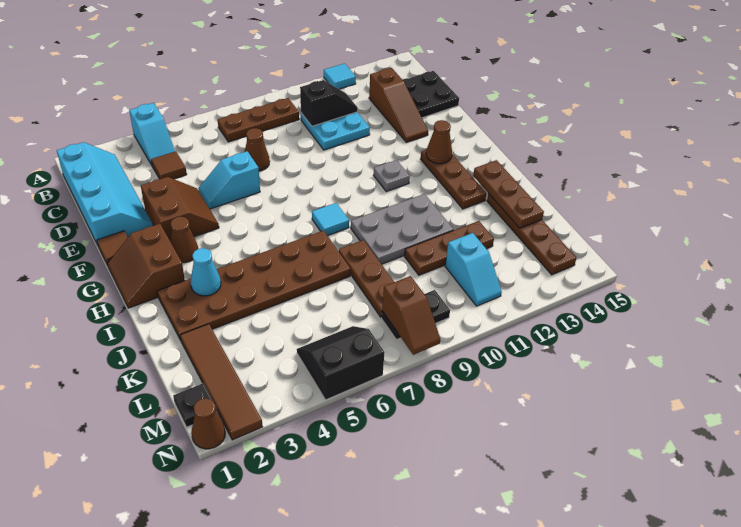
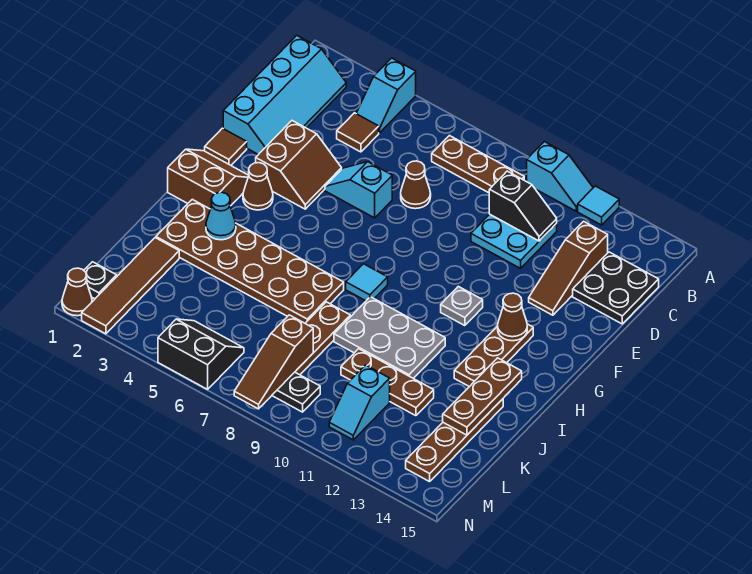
none -> cyan slope A10:A11 level 1 top 10
brown slope G1:H2 level 1 top 2 -> brown slope G1:H2 level 1 top H
brown slope M8:N8 level 2 top M -> brown slope L8:N8 level 2 top L

